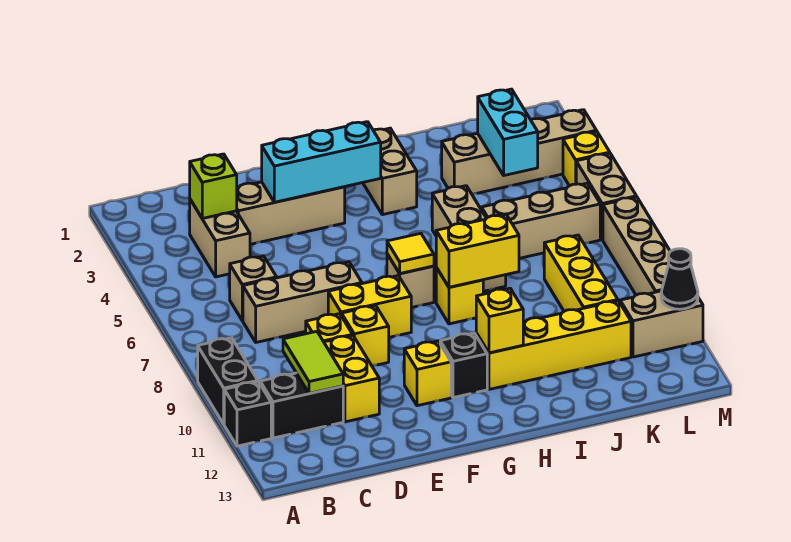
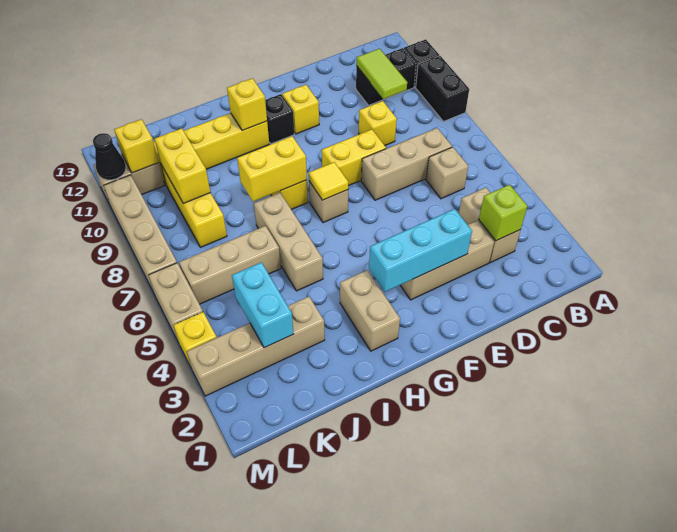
yellow brick D10:D11 level 1 -> yellow brick K9:K10 level 2
yellow brick E9 level 1 -> yellow brick L11 level 2

